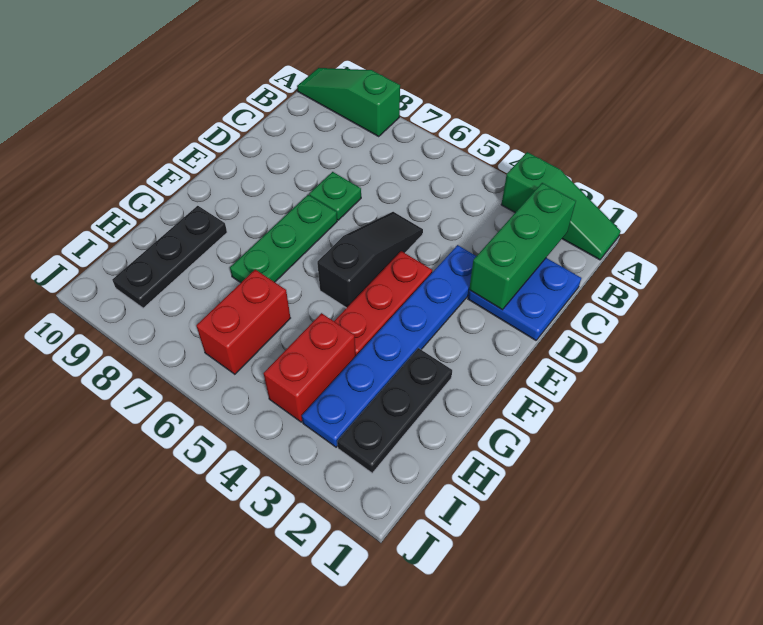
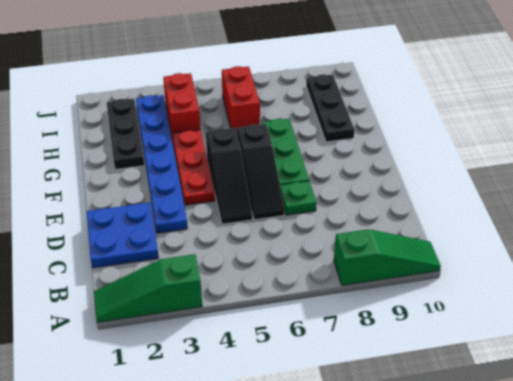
green brick B2:D2 level 2 -> none
none -> black slope D6:F6 level 1 top F

